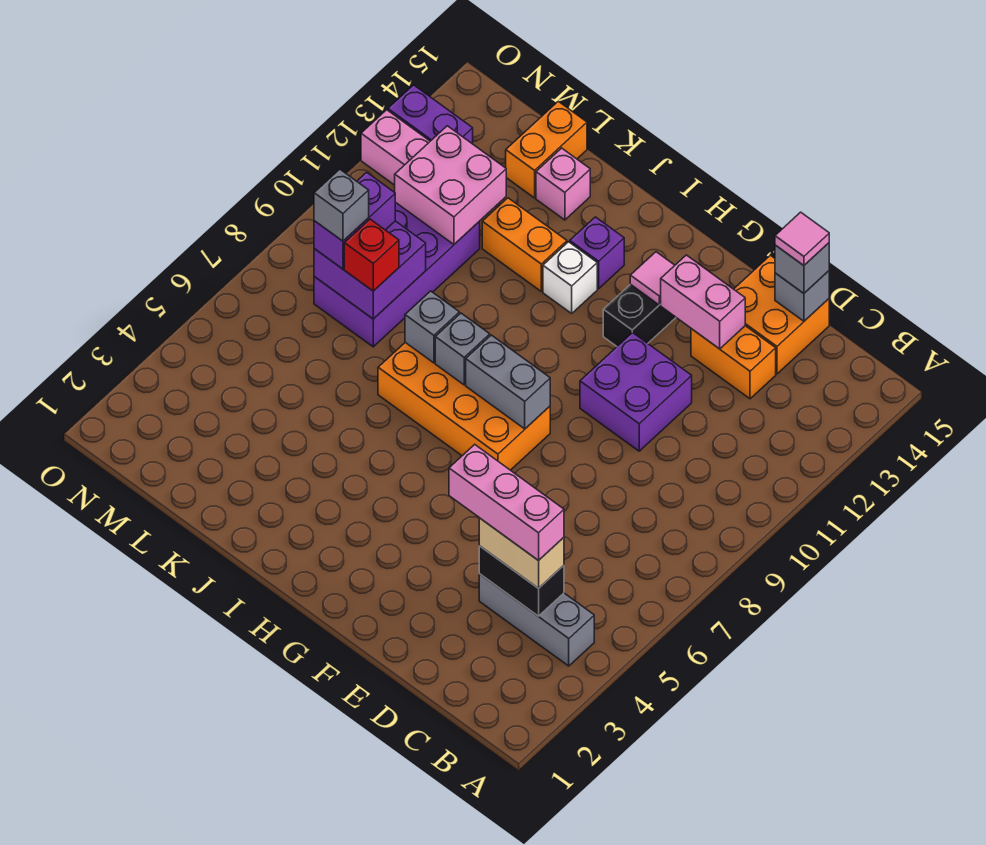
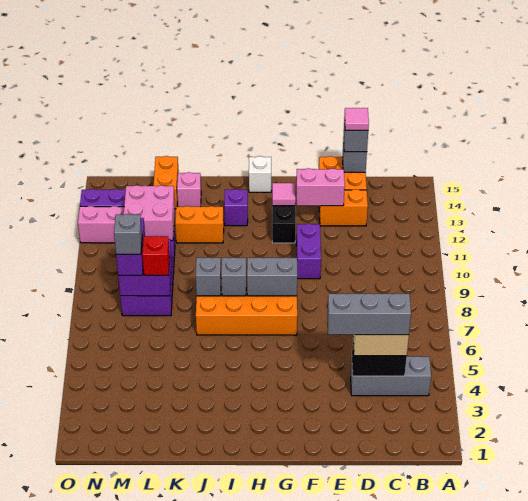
pink brick C4:E4 level 4 -> grey brick C4:E4 level 4
purple brick E10:F11 level 1 -> purple brick F10:F11 level 1
white brick I12 level 1 -> white brick H15 level 1

